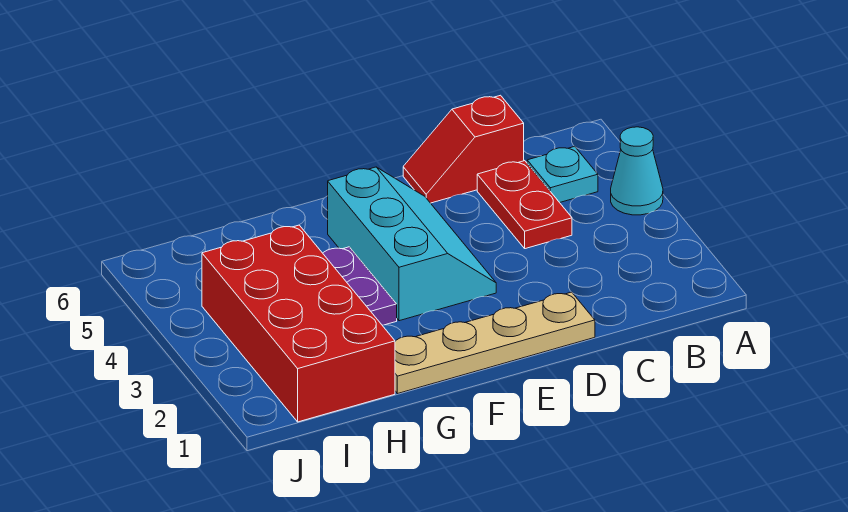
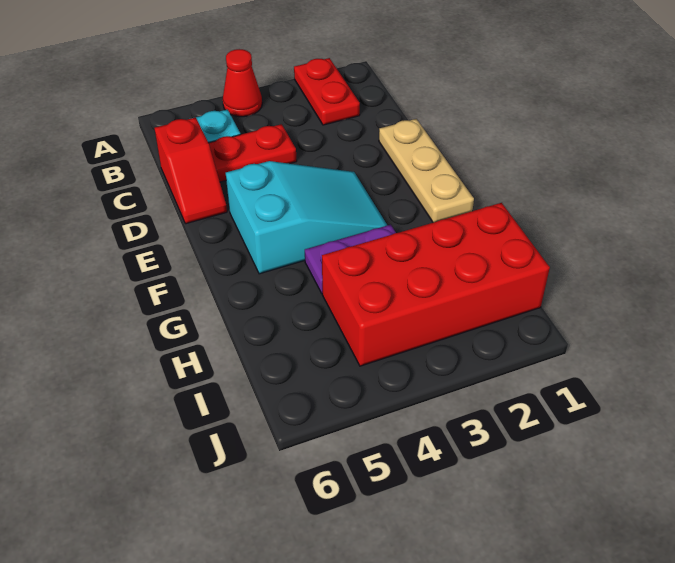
none -> red plate A2:B2 level 1
cyan cone A4 level 1 -> red cone A4 level 1
tan plate D1:G1 level 1 -> tan plate D1:F1 level 1
cyan slope E3:F5 level 1 top F -> cyan slope E3:F5 level 1 top 5

